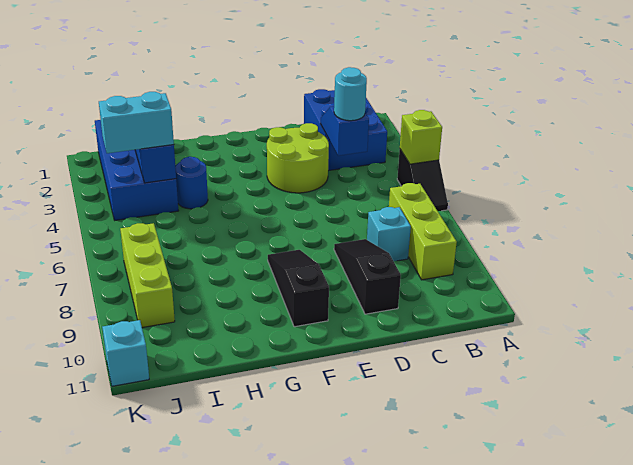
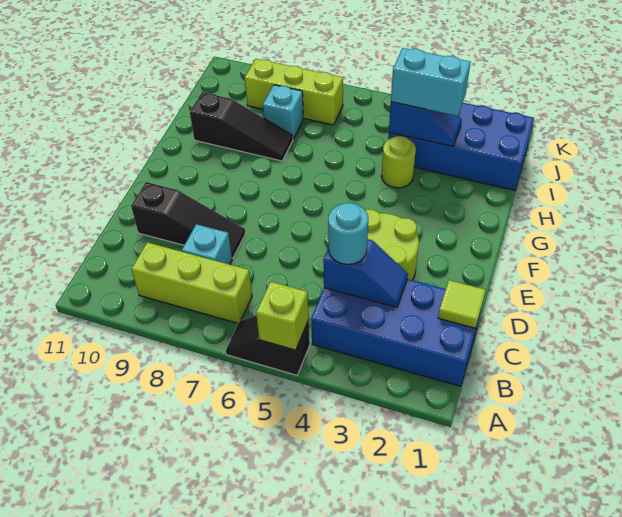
blue brick B1:C3 level 1 -> blue brick B1:C4 level 1
none -> lime tile C1 level 2
black slope F8:F10 level 1 top 10 -> black slope H8:H10 level 1 top 10
blue round brick H4 level 1 -> lime round brick H4 level 1
cyan brick I4:J4 level 3 -> cyan brick I3:I4 level 3
cyan brick K11 level 1 -> cyan brick I8 level 1

